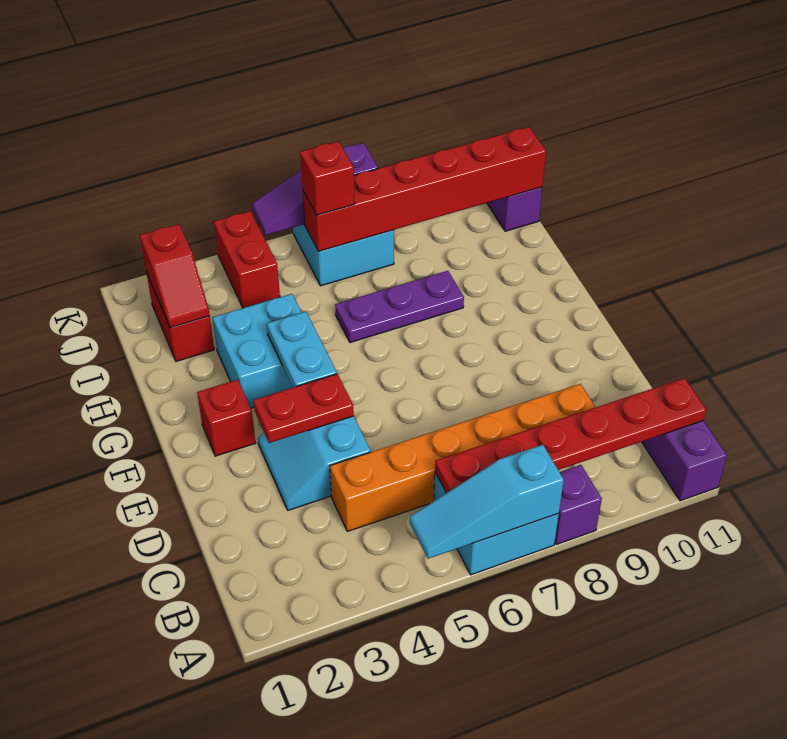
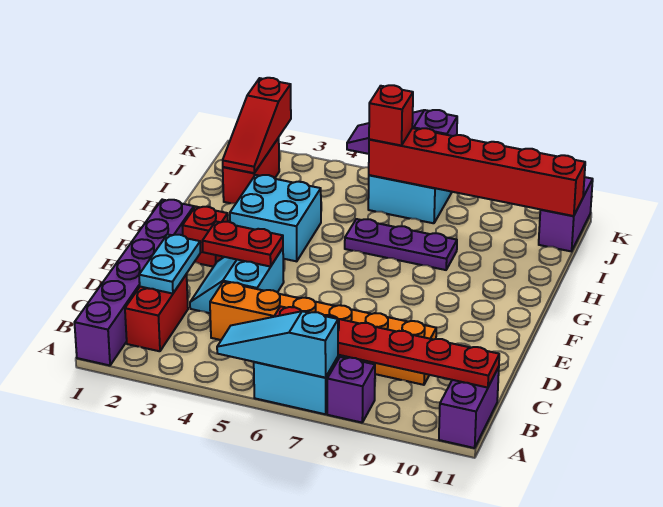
none -> purple brick A1:F1 level 1
cyan plate F4:G4 level 2 -> cyan plate C2:D2 level 2
red slope I2:J2 level 2 top J -> red slope I2:K2 level 2 top K
red brick J4:K4 level 1 -> red brick B2:C2 level 1

